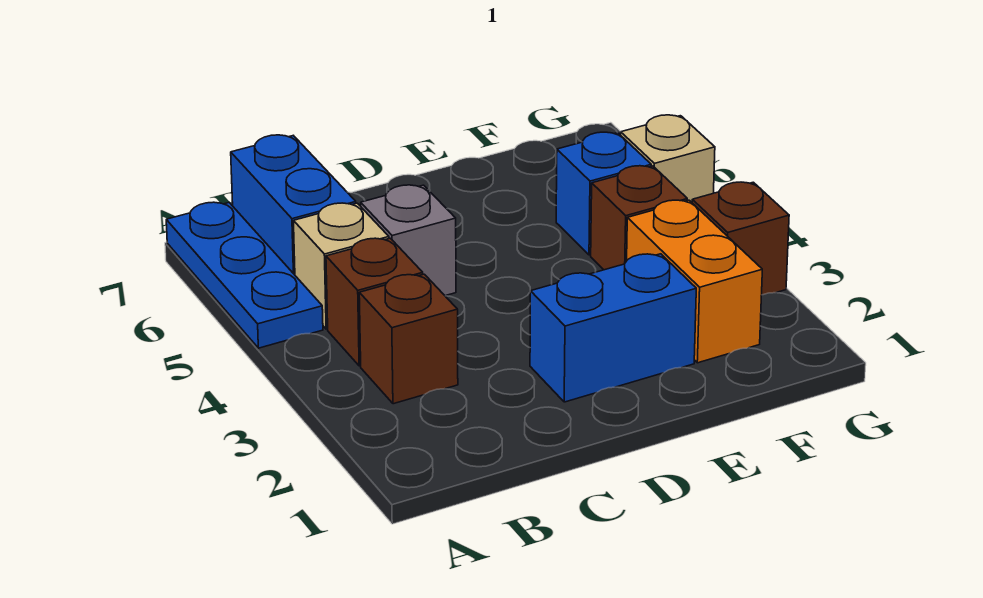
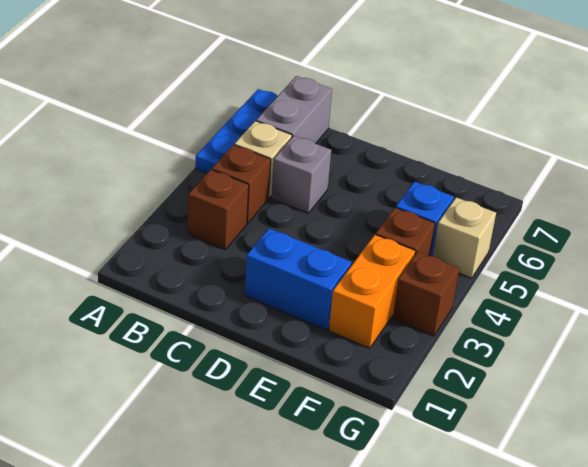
blue brick B6:B7 level 1 -> grey brick B6:B7 level 1

